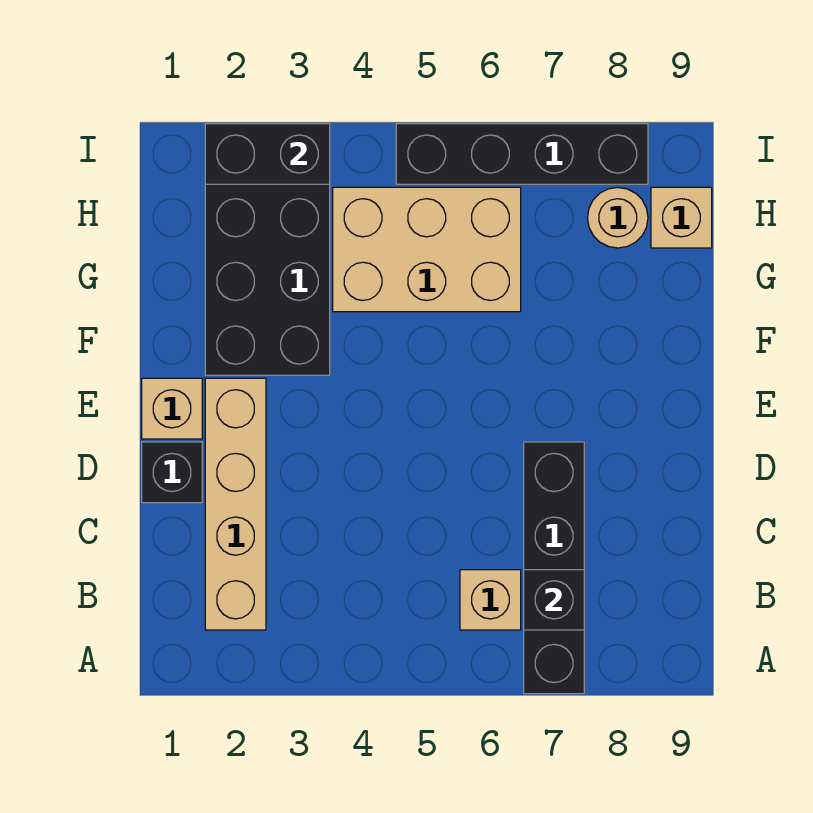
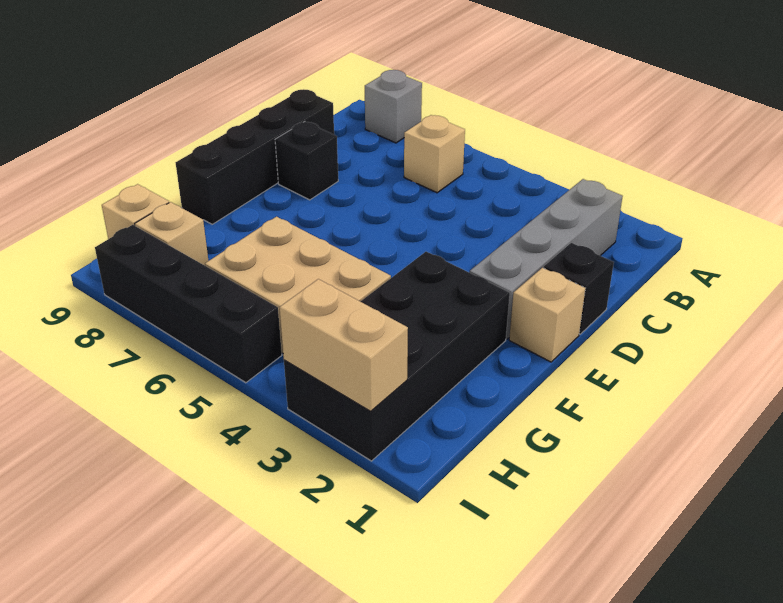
black brick A7:D7 level 1 -> black brick C9:F9 level 1
none -> grey brick A8 level 1
tan brick B2:E2 level 1 -> grey brick B2:E2 level 1
black brick B7 level 2 -> black brick D8 level 1
tan round brick H8 level 1 -> tan brick H8 level 1
black brick I2:I3 level 2 -> tan brick I2:I3 level 2

